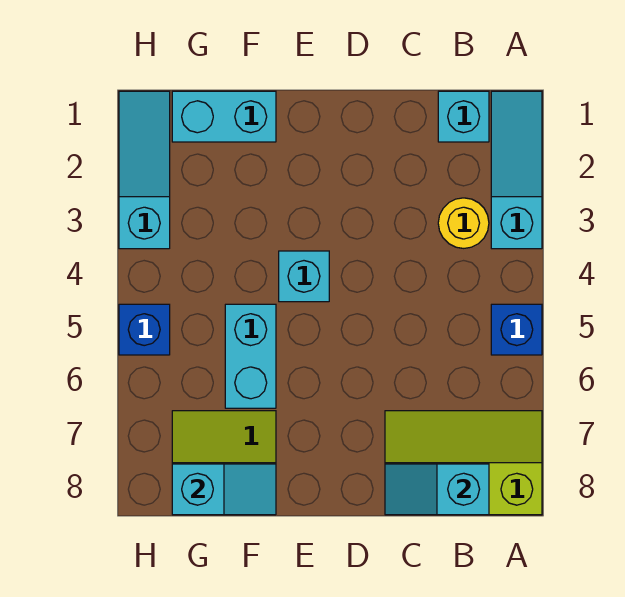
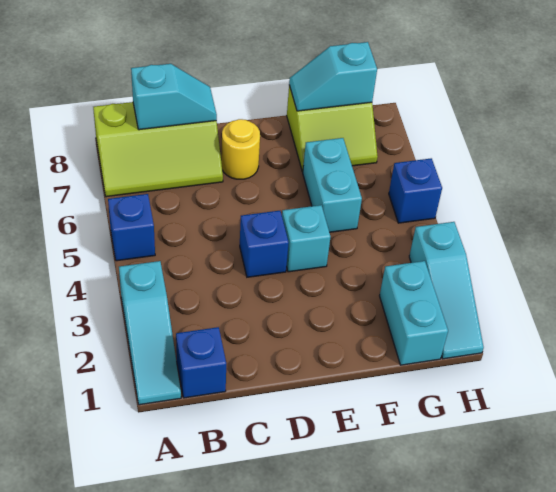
cyan brick B1 level 1 -> blue brick B1 level 1
yellow round brick B3 level 1 -> yellow round brick D7 level 1
none -> blue brick D4 level 1
cyan brick F1:G1 level 1 -> cyan brick G1:G2 level 1

